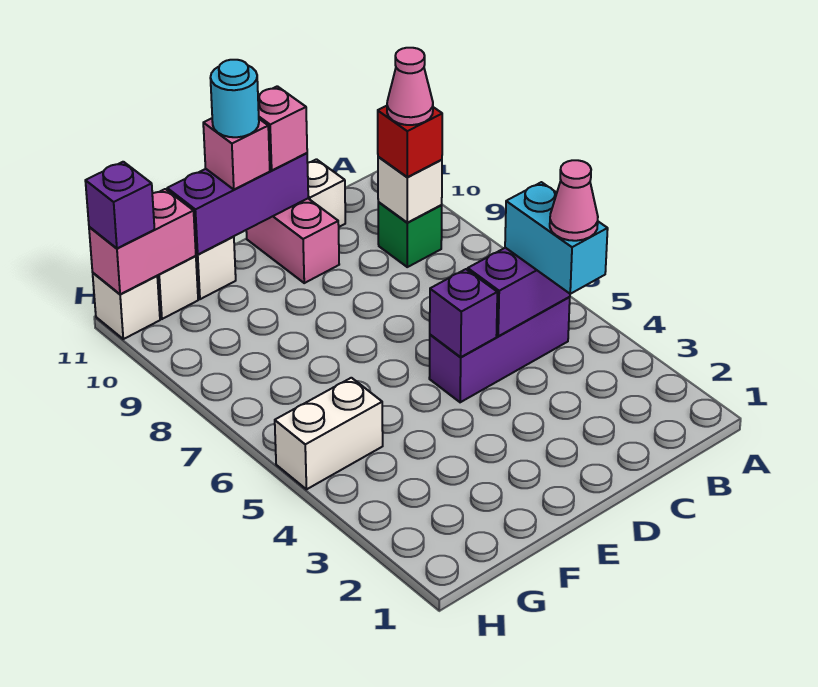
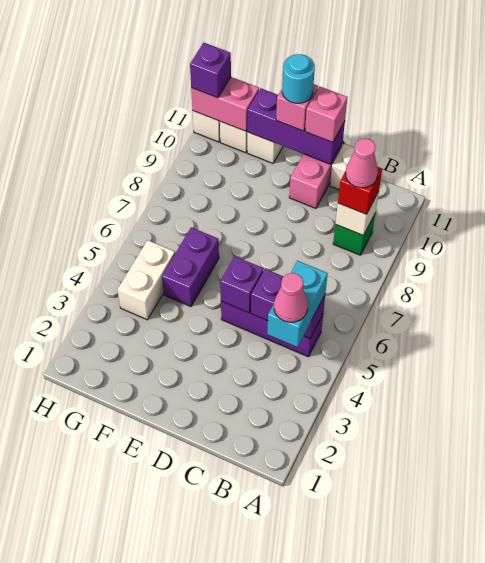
none -> purple brick F5:F6 level 1
white brick G5:H5 level 1 -> white brick G4:G5 level 1

